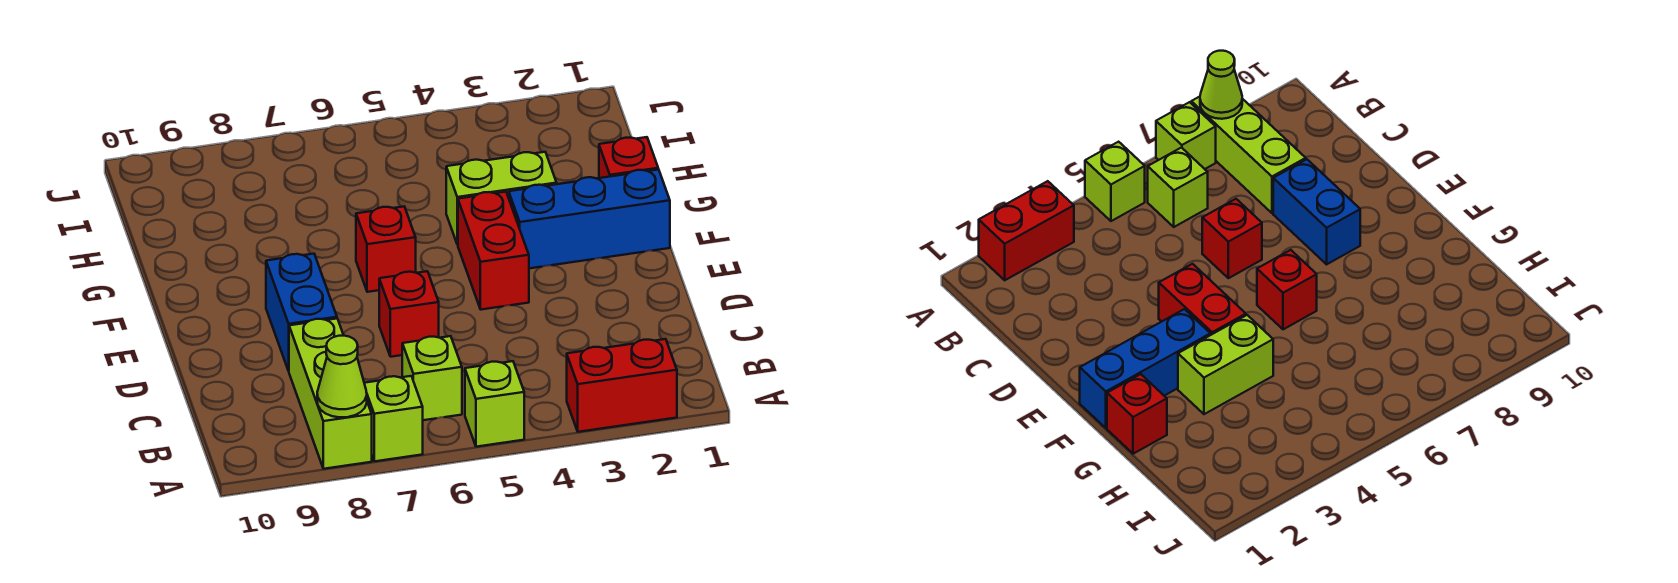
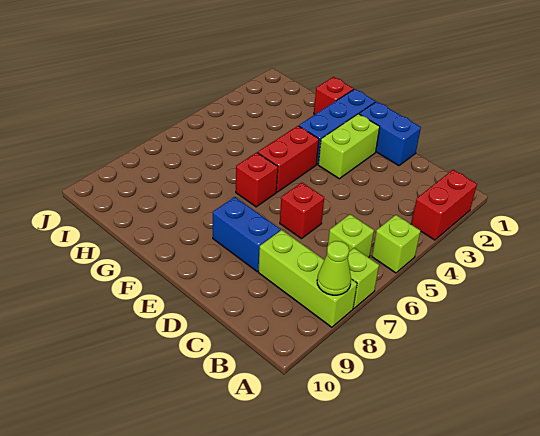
none -> blue brick D1:E1 level 1
red brick E4:F4 level 1 -> red brick F4:F5 level 1
lime brick G3:G4 level 1 -> lime brick E2:E3 level 1

